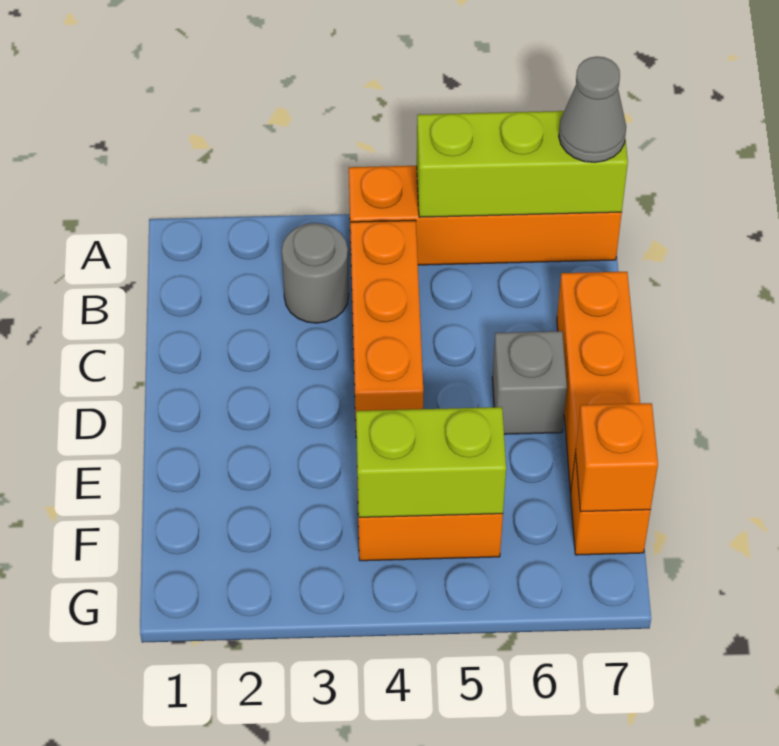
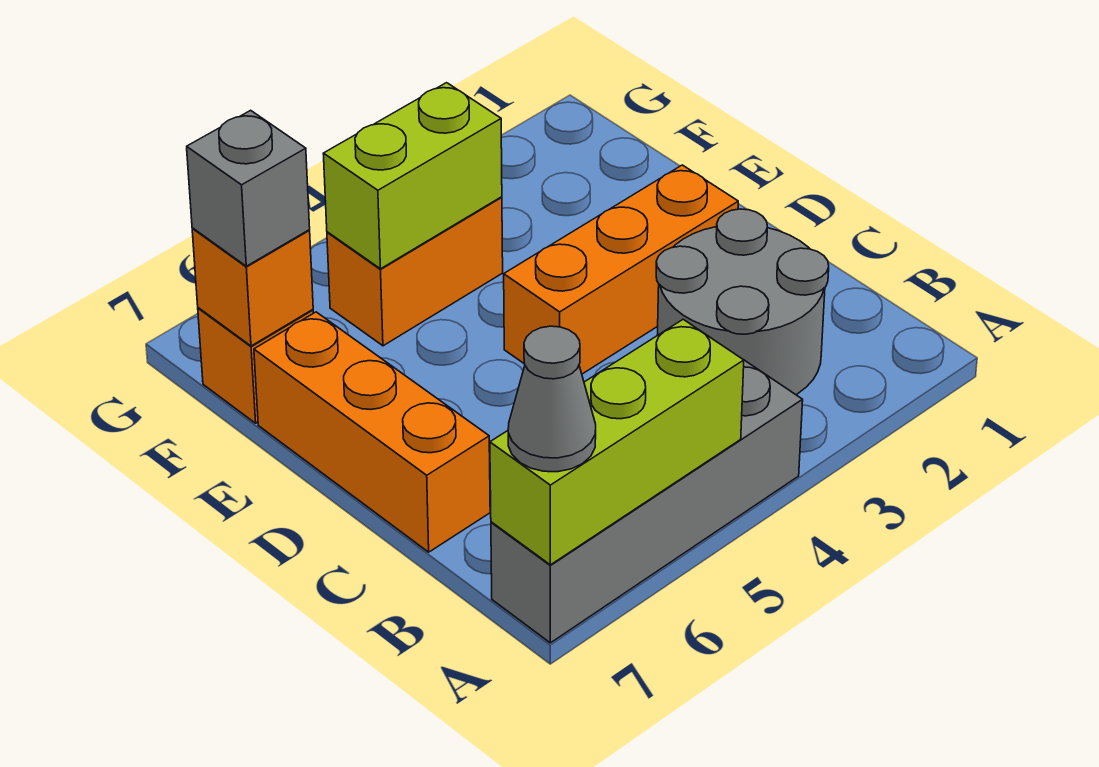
orange brick A4:A7 level 1 -> grey brick A4:A7 level 1
grey round brick B3 level 1 -> grey round brick B2:C3 level 1
orange brick B4:D4 level 1 -> orange brick D2:D4 level 1
grey brick D6 level 1 -> grey brick F7 level 3

